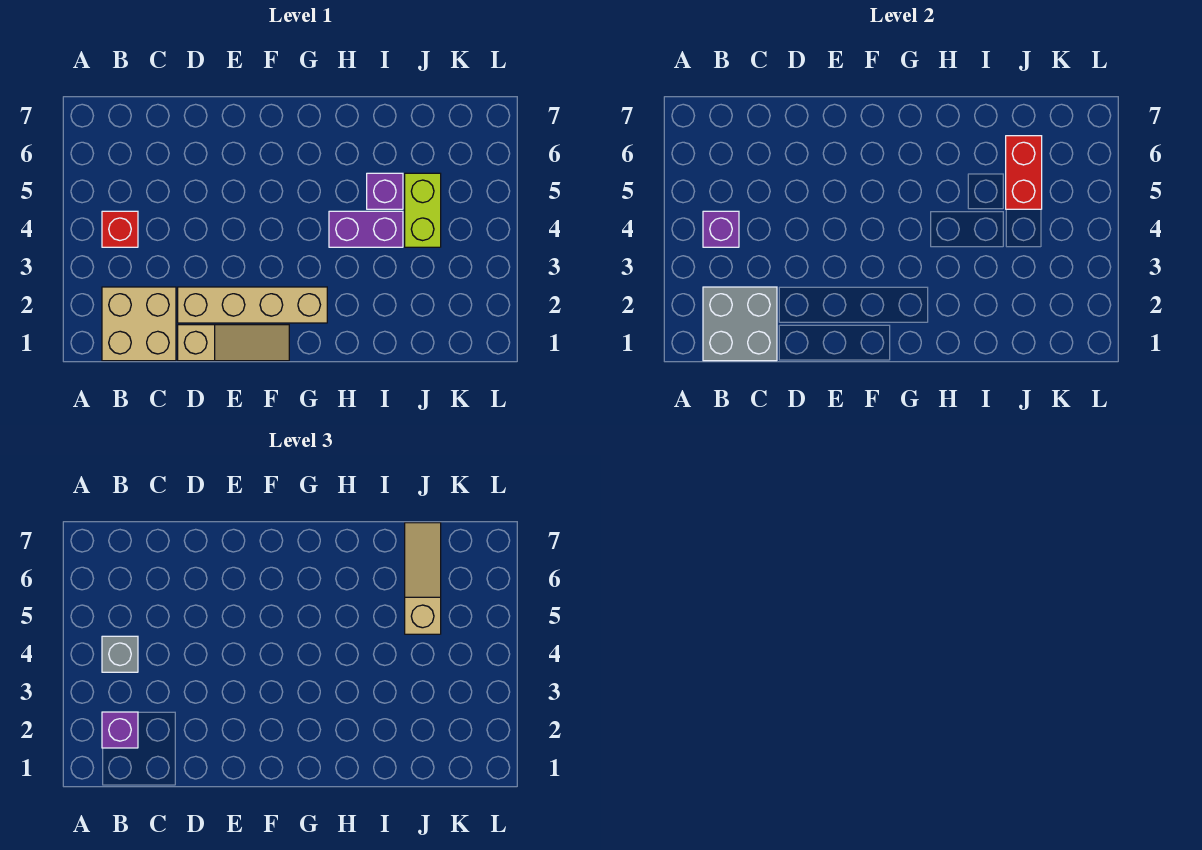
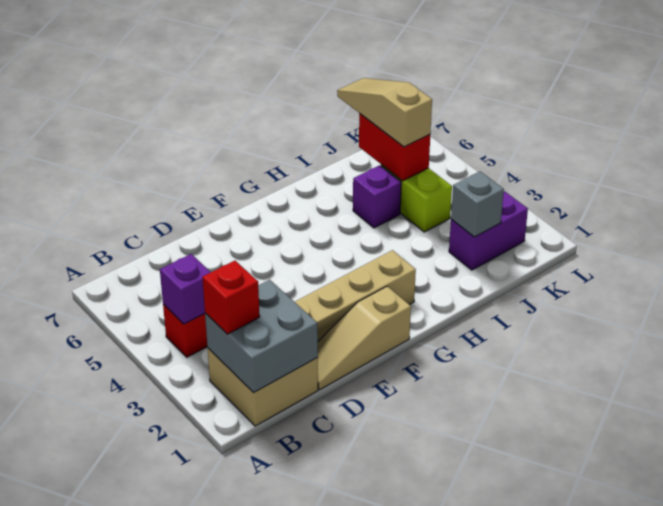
purple brick B2 level 3 -> red brick B2 level 3
grey brick B4 level 3 -> grey brick J2 level 2
tan slope D1:F1 level 1 top D -> tan slope D1:F1 level 1 top F
purple brick H4:I4 level 1 -> purple brick J2:K2 level 1

